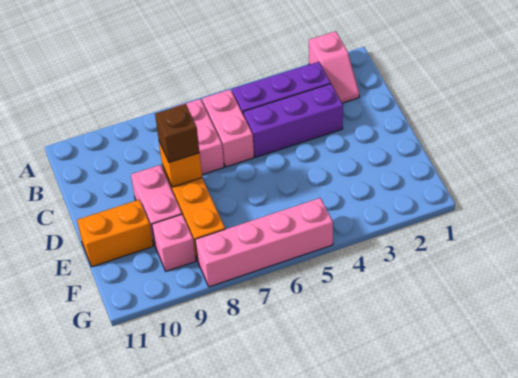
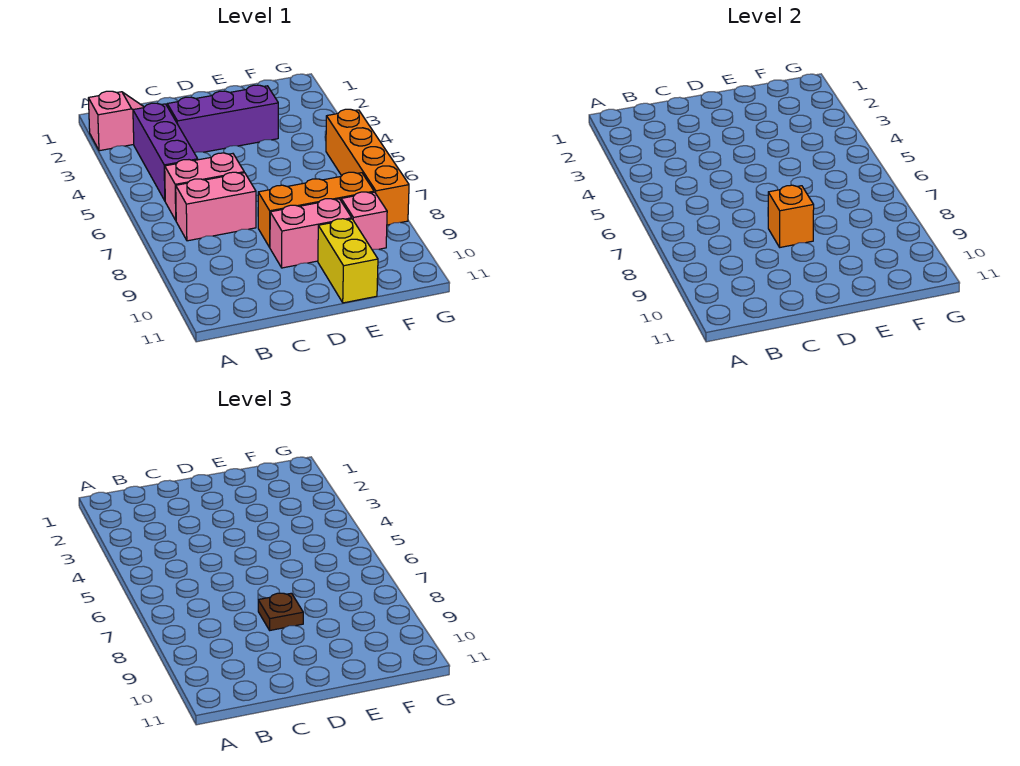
purple brick C3:C5 level 1 -> purple brick C3:E3 level 1
brown brick D8 level 3 -> brown plate D8 level 3
orange brick E10:E11 level 1 -> yellow brick E10:E11 level 1
pink brick G5:G8 level 1 -> orange brick G5:G8 level 1

